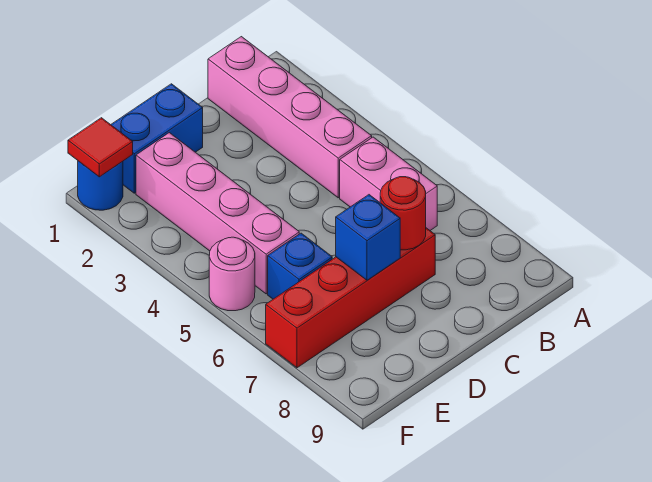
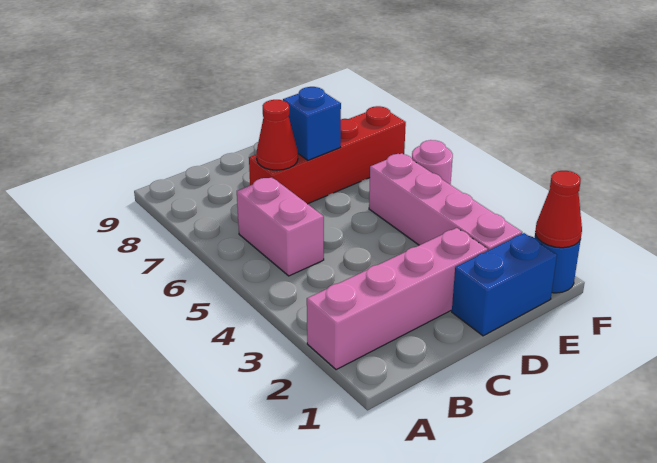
pink brick B1:B4 level 1 -> pink brick A2:D2 level 1
red round brick C7 level 2 -> red cone C7 level 2
blue brick E6 level 1 -> none
red tile F1 level 2 -> red cone F1 level 2

